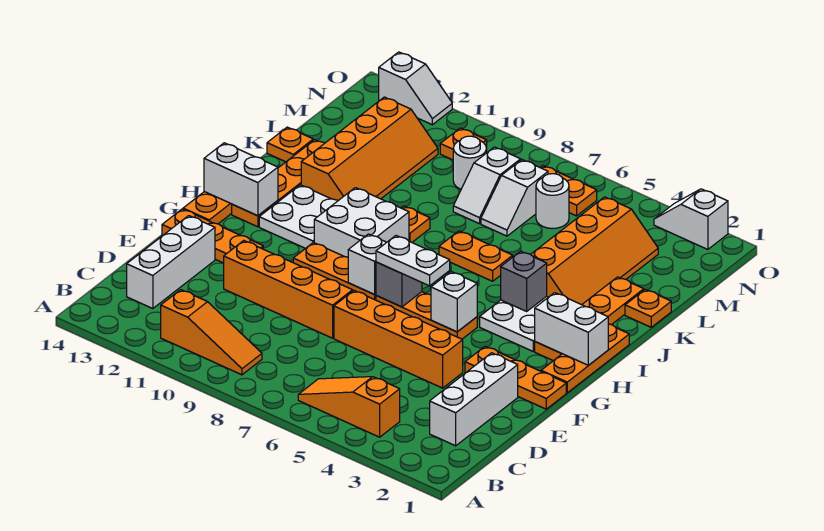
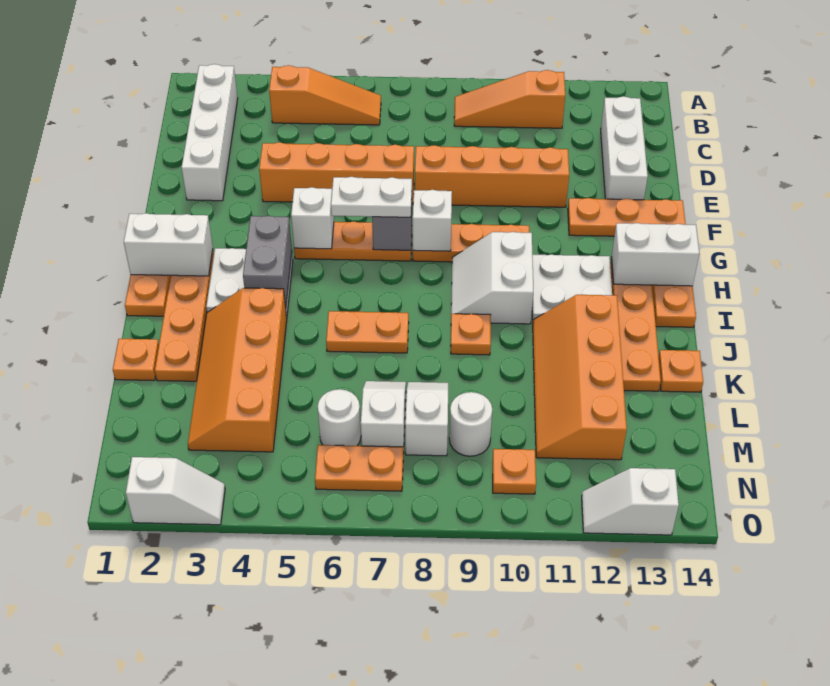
white brick C2:E2 level 1 -> white brick B2:E2 level 1
orange plate F1:F3 level 1 -> none
white brick H9:I10 level 1 -> white slope H9:I10 level 1 top 10
grey brick I4 level 2 -> grey brick H4:I4 level 2

